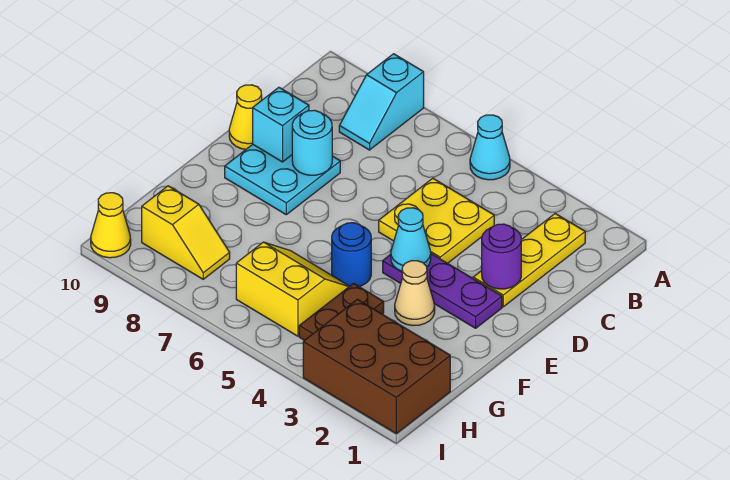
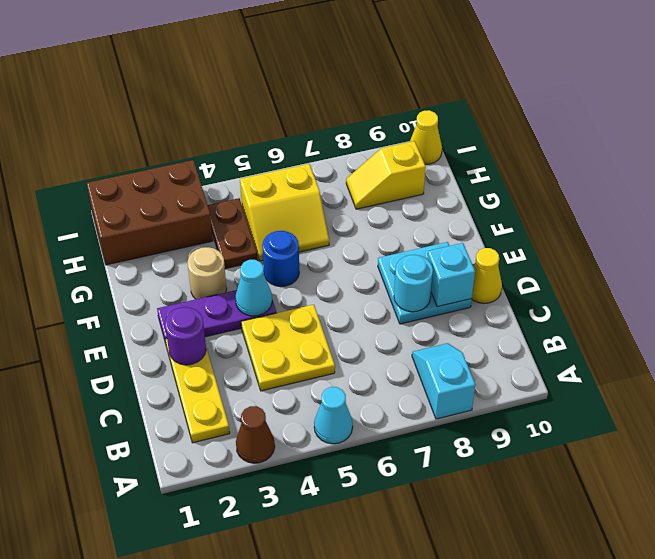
none -> brown cone A3 level 1
tan cone F3 level 1 -> tan round brick F3 level 1

